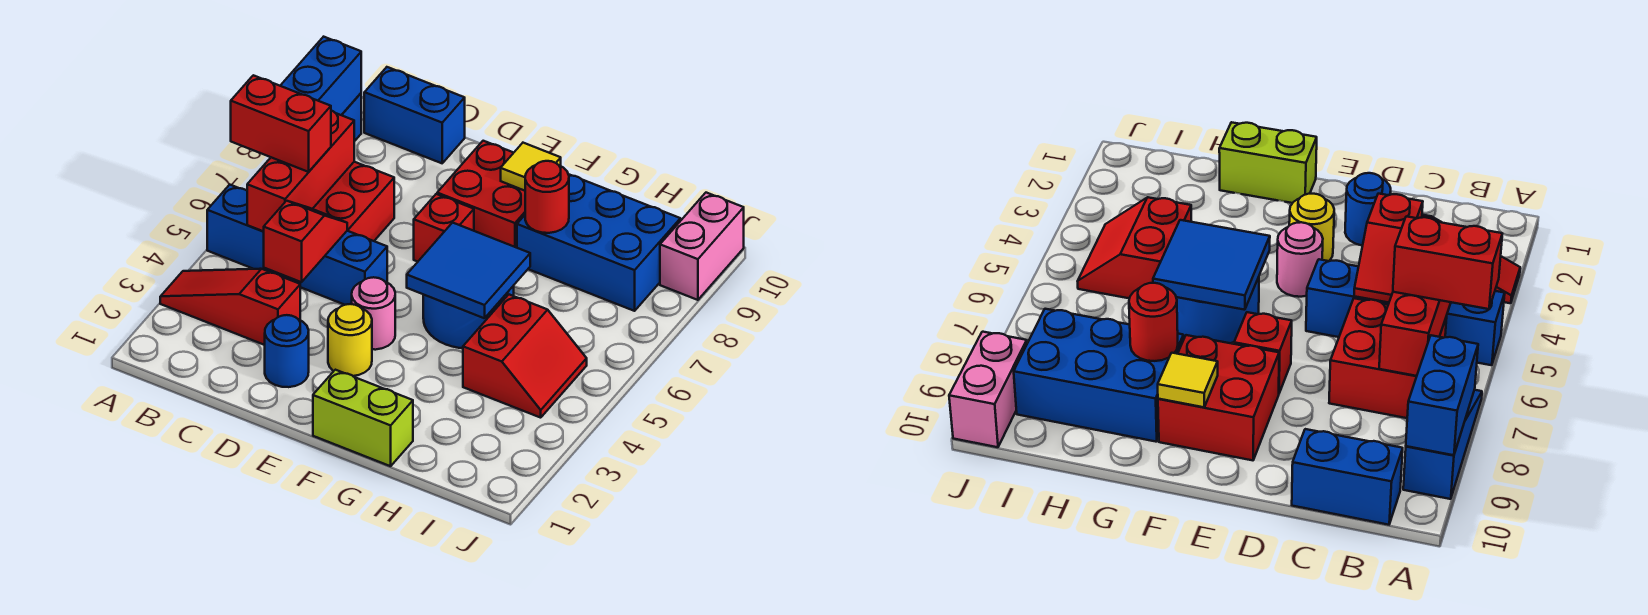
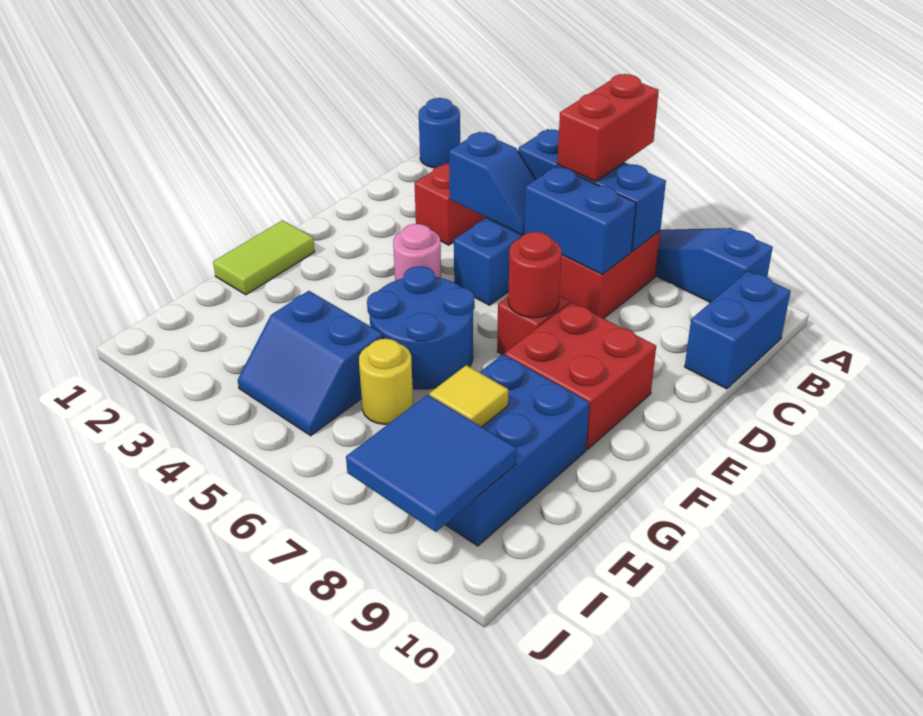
blue brick A8:A9 level 2 -> blue brick C6:C7 level 2
red brick B5:B7 level 2 -> blue brick B5:B7 level 2
red slope C4:C5 level 2 top 4 -> blue slope C4:C5 level 2 top 4
blue round brick D2 level 1 -> blue round brick A1 level 1
yellow round brick E3 level 1 -> yellow round brick H6 level 1
lime brick F1:G1 level 1 -> lime tile F1:G1 level 1
blue tile F5:G6 level 2 -> blue tile I8:J9 level 2
yellow tile F9 level 2 -> yellow tile H8 level 2
red round brick G8 level 2 -> red round brick E7 level 2
red slope H4:I5 level 1 top H -> blue slope H4:I5 level 1 top H
pink brick J9:J10 level 1 -> none

